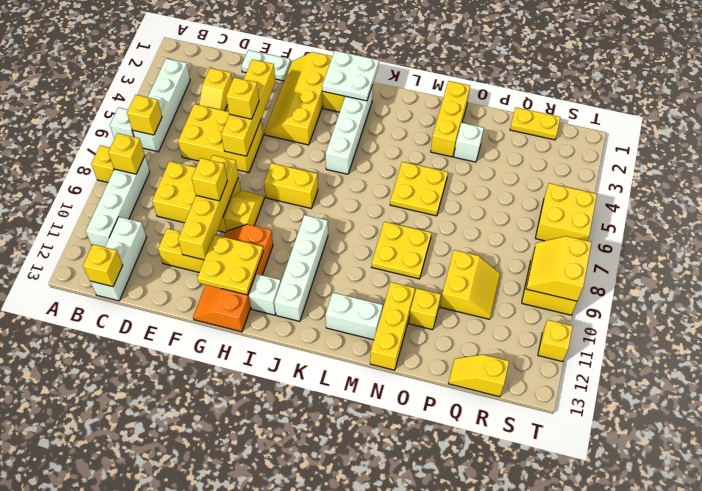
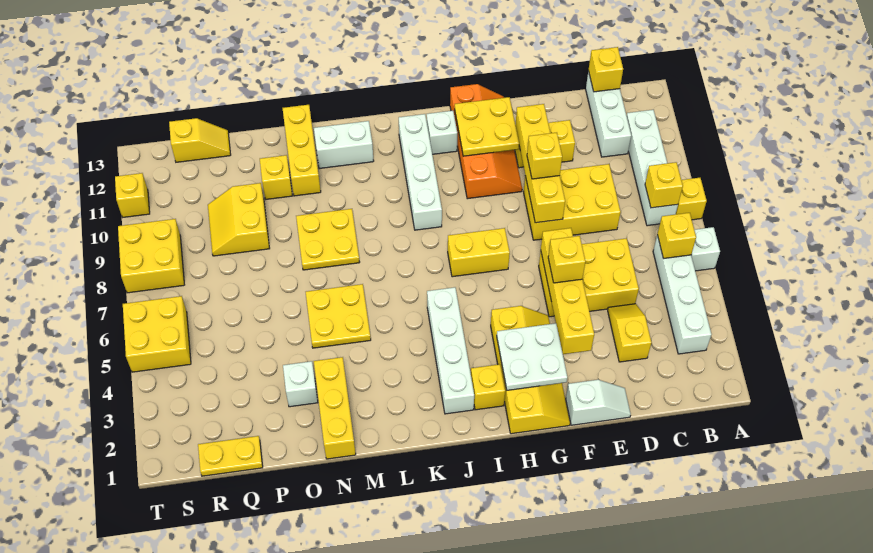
white plate E1:F1 level 1 -> white slope E1:F1 level 1 top F
yellow slope G8:G9 level 1 top 9 -> none
white plate I1:J2 level 2 -> white plate G2:H3 level 2
yellow slope S8:T9 level 2 top T -> none

